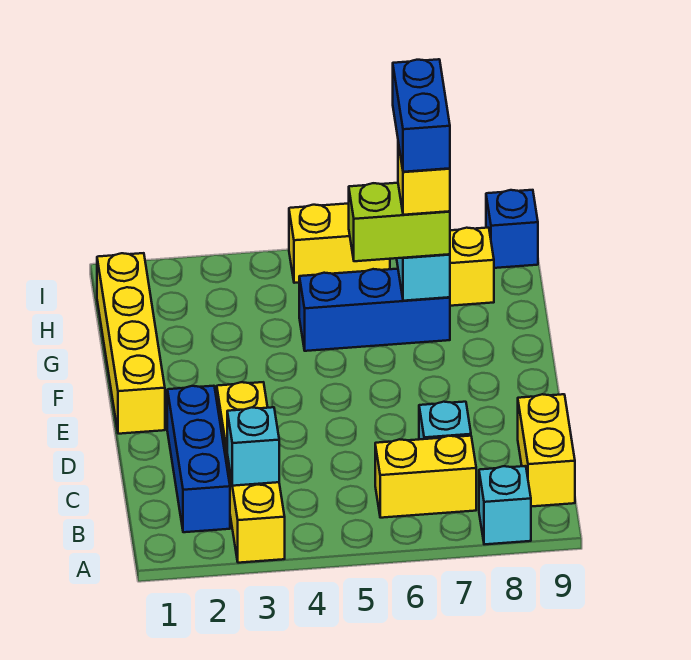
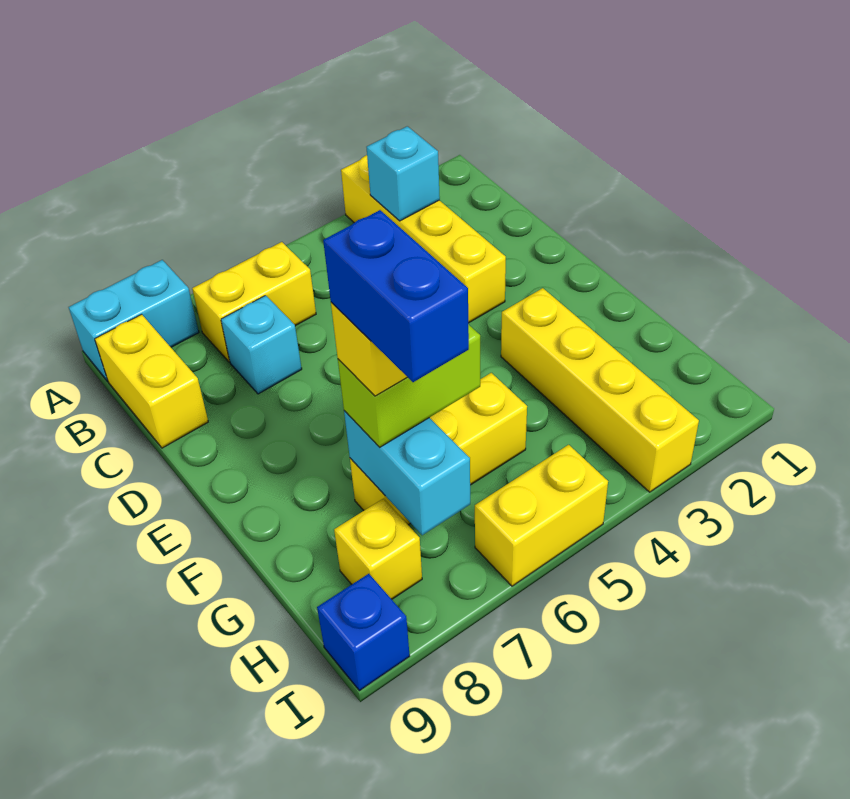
cyan brick A8 level 1 -> cyan brick A8:A9 level 1
blue brick B2:D2 level 1 -> none
yellow brick E1:H1 level 1 -> yellow brick F3:I3 level 1
blue brick G5:G7 level 1 -> yellow brick G5:G7 level 1

